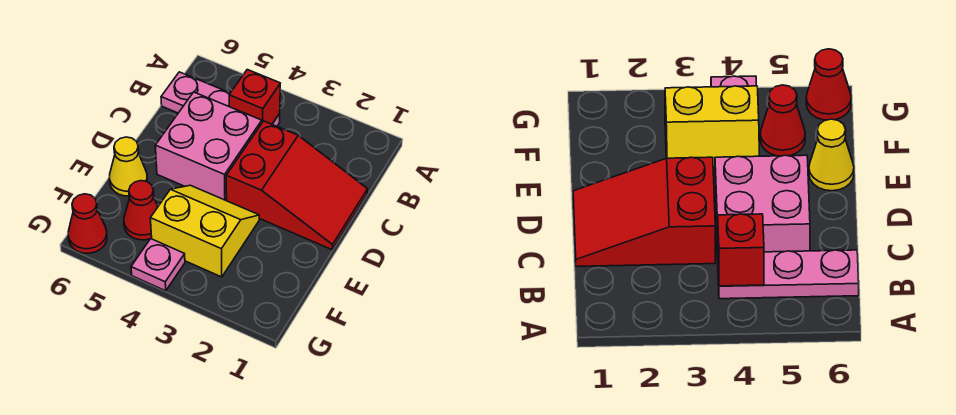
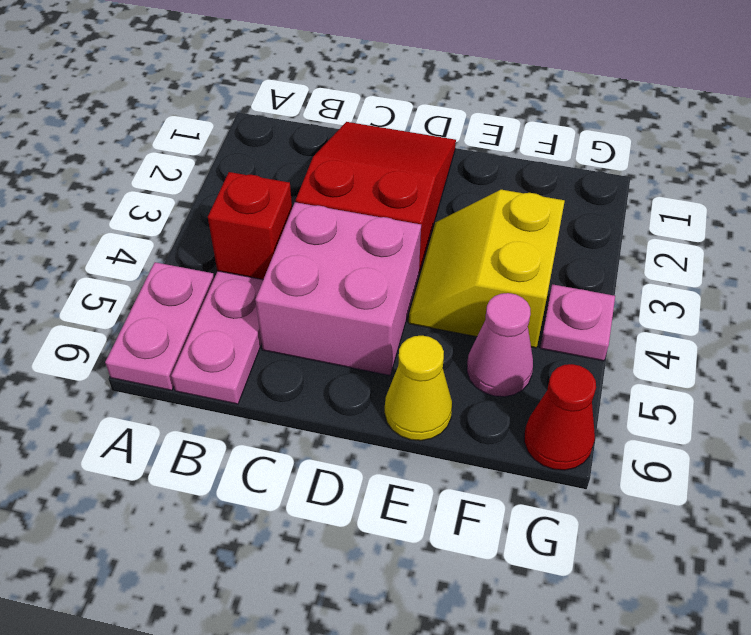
none -> pink plate A5:A6 level 1
red cone F5 level 1 -> pink cone F5 level 1

